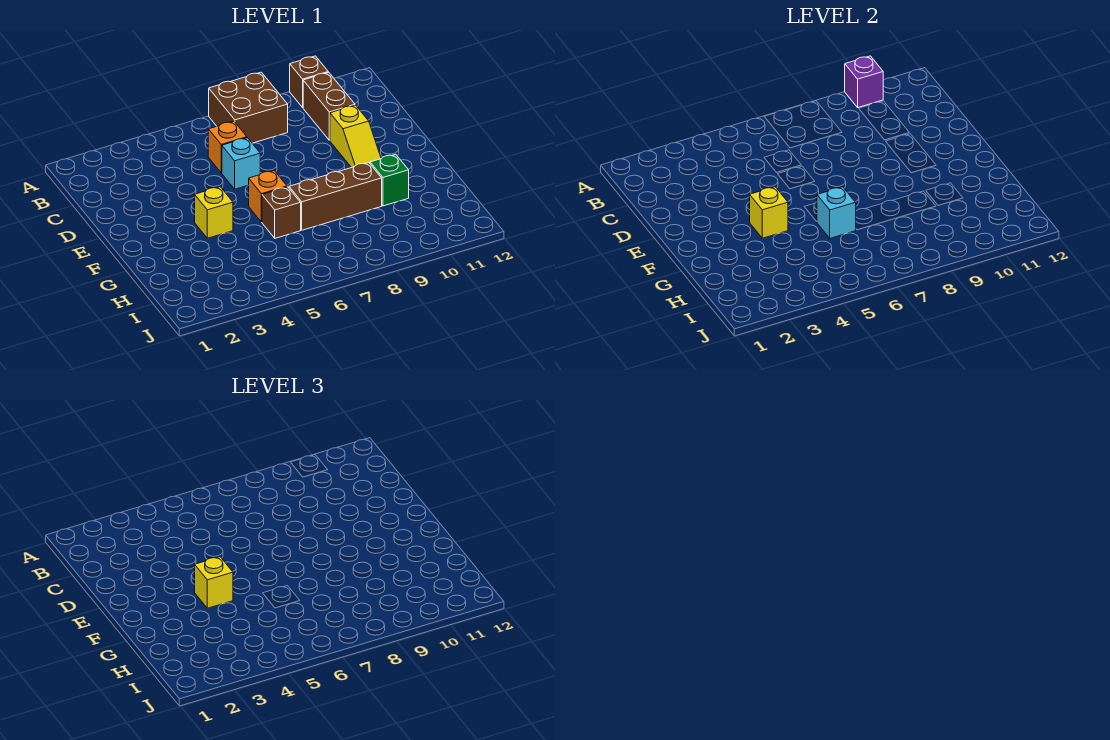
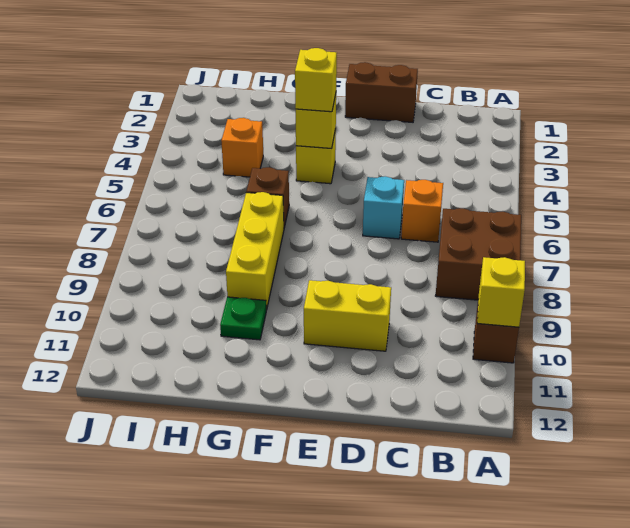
purple brick A10 level 2 -> yellow brick A10 level 2
brown brick B10:C10 level 1 -> brown brick D1:E1 level 1
yellow slope D10:E10 level 1 top D -> yellow brick D10:E10 level 1
orange brick F6 level 1 -> orange brick H4 level 1
cyan brick G6 level 2 -> none
brown brick G7:G9 level 1 -> yellow brick G7:G9 level 1
green brick G10 level 1 -> green plate G10 level 1

